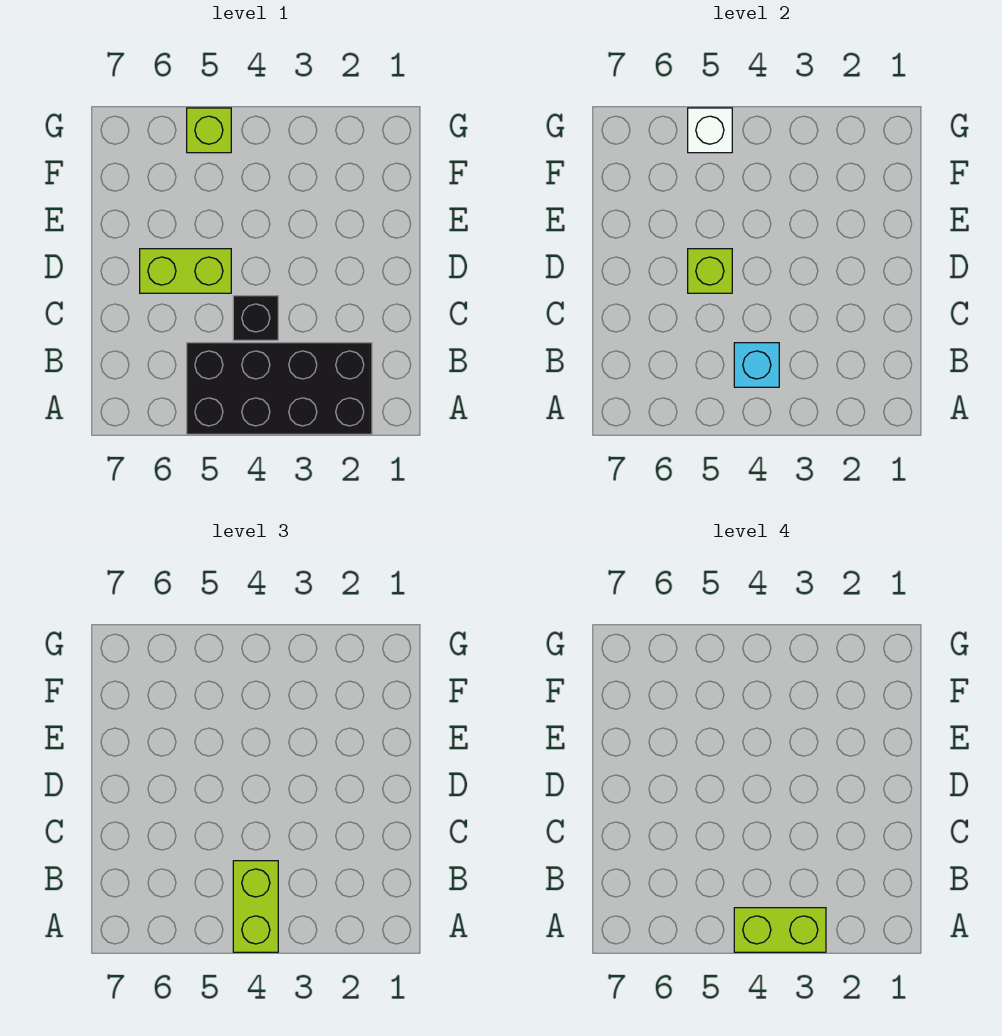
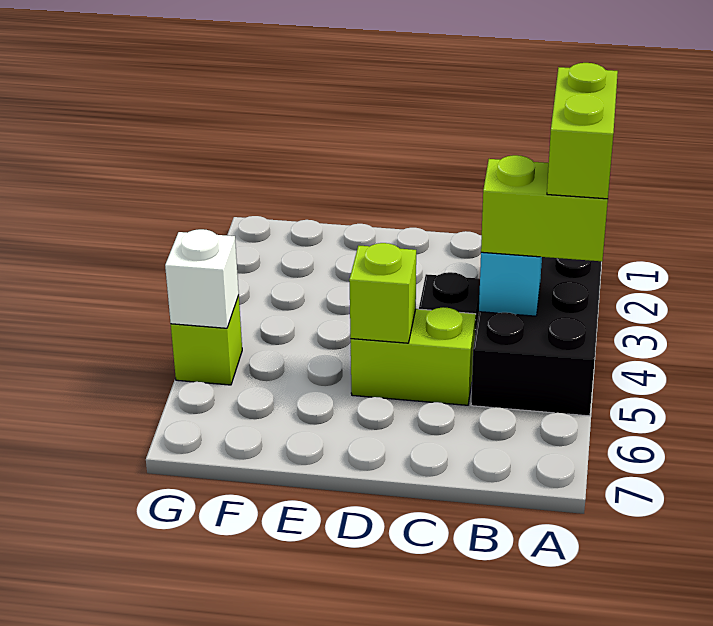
lime brick D5:D6 level 1 -> lime brick C5:D5 level 1

